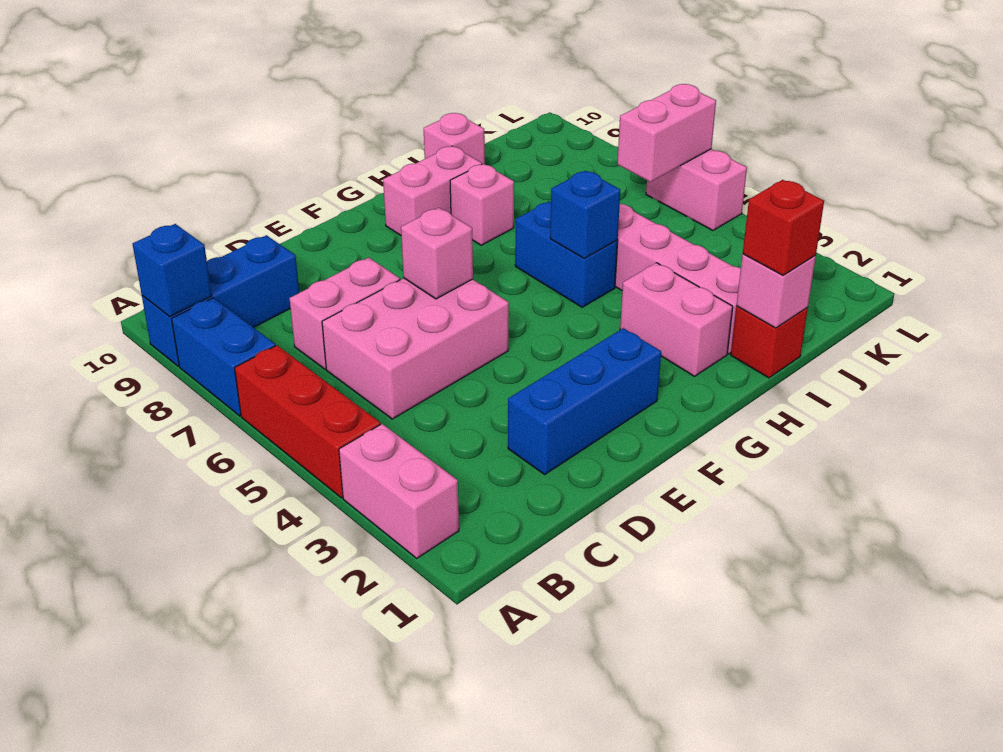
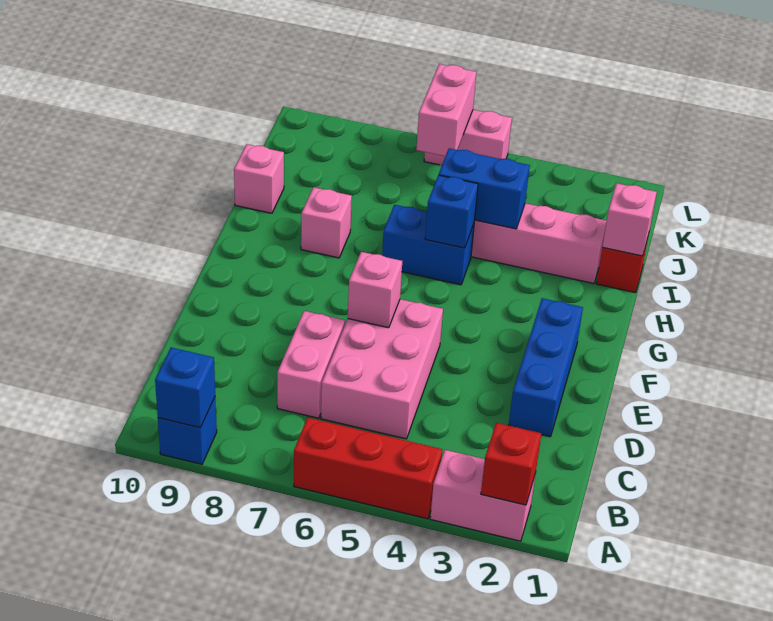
blue brick A7:A8 level 1 -> blue brick I4:I5 level 2
blue brick A9:C9 level 1 -> blue brick A9 level 1
pink brick G9:H9 level 1 -> none
pink brick H2:H3 level 1 -> none
red brick I1 level 3 -> red brick A2 level 2

